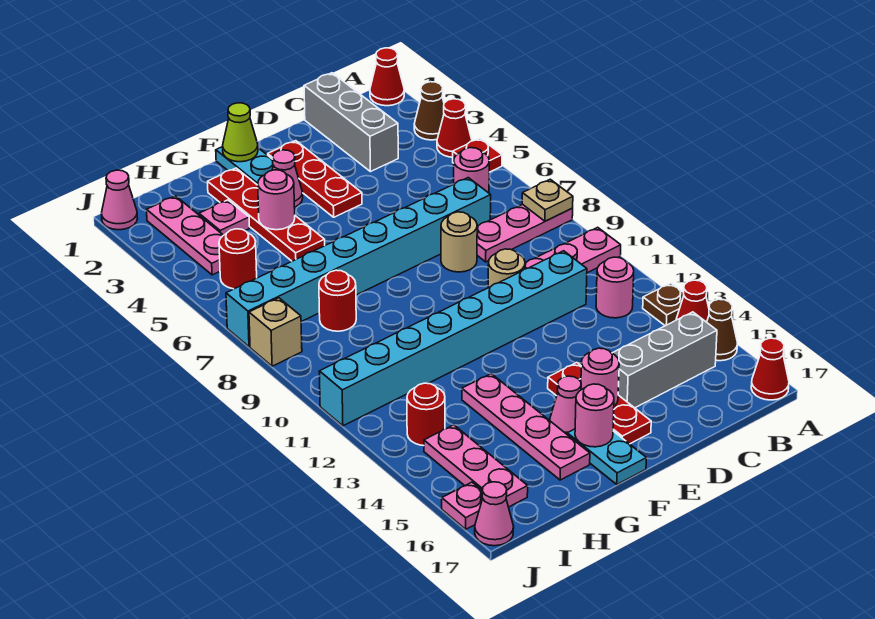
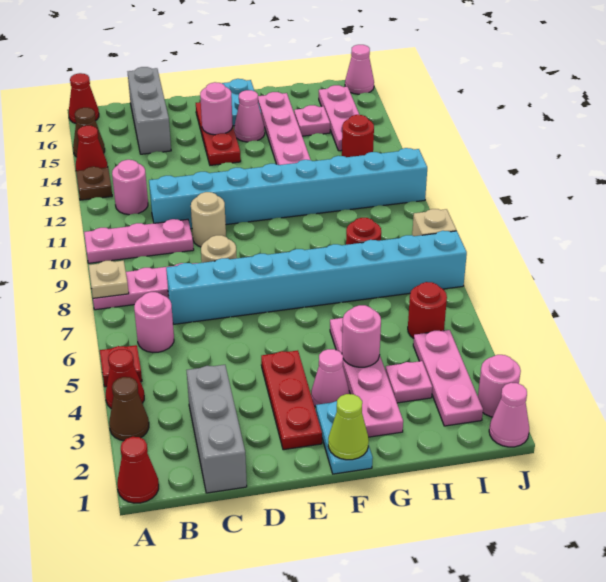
grey brick B15:D15 level 1 -> grey brick C15:C17 level 1
pink round brick F16 level 2 -> pink round brick J2 level 1
red plate G2:G5 level 1 -> pink plate G2:G5 level 1
pink plate J16 level 1 -> pink plate H15 level 1

